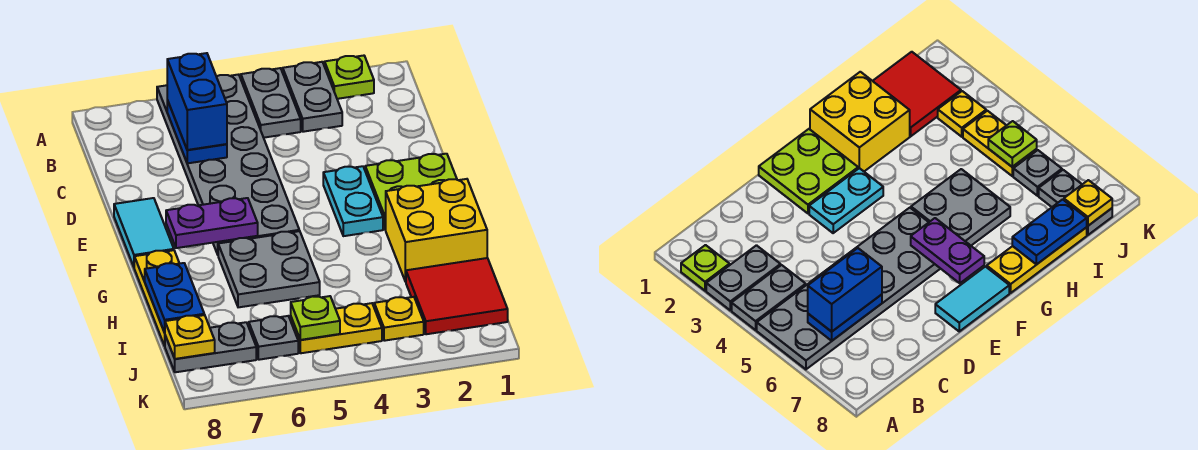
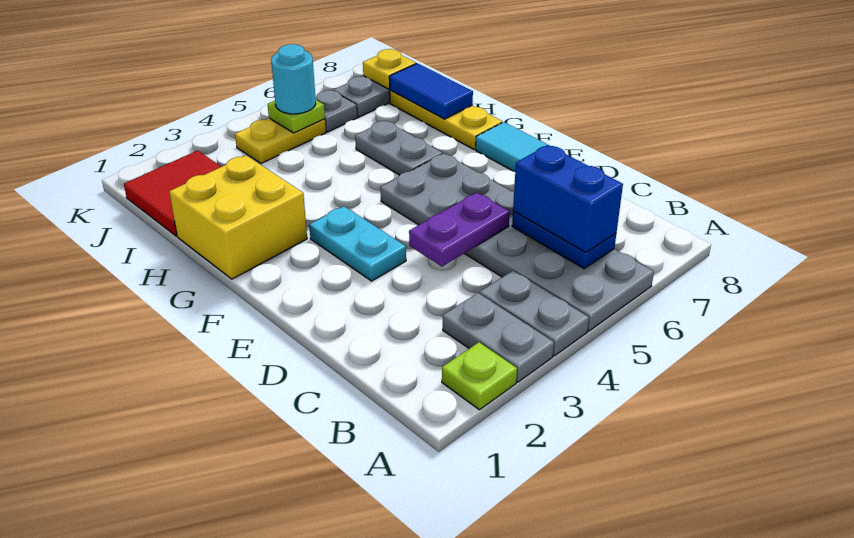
lime plate E1:F2 level 1 -> none
purple plate F6:F7 level 2 -> purple plate D4:D5 level 2
grey plate G5:H6 level 1 -> grey plate G6:H6 level 1
blue plate H8:I8 level 2 -> blue tile H8:I8 level 2
yellow plate J3 level 1 -> none
none -> cyan round brick J5 level 3

